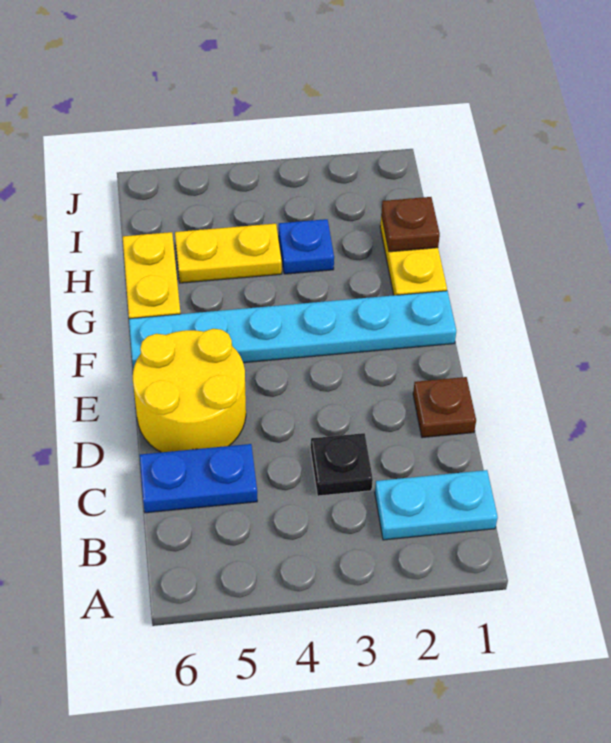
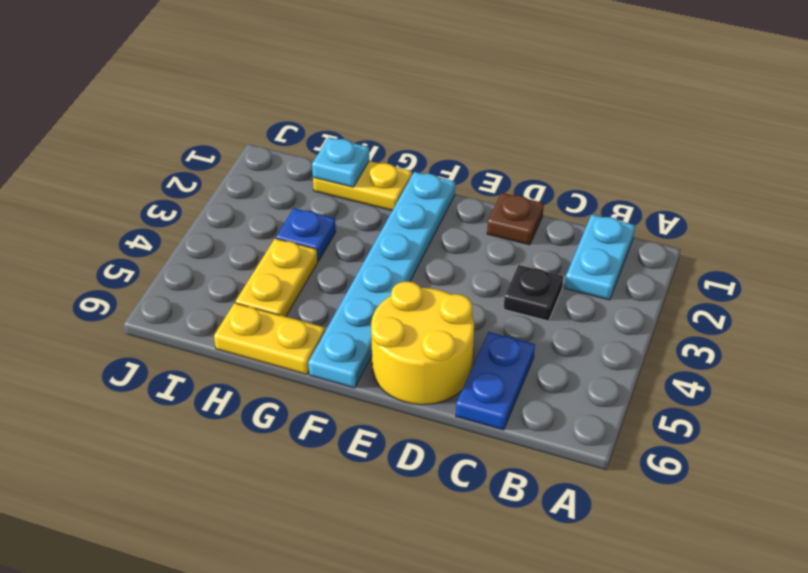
brown plate H1 level 2 -> cyan plate H1 level 2

